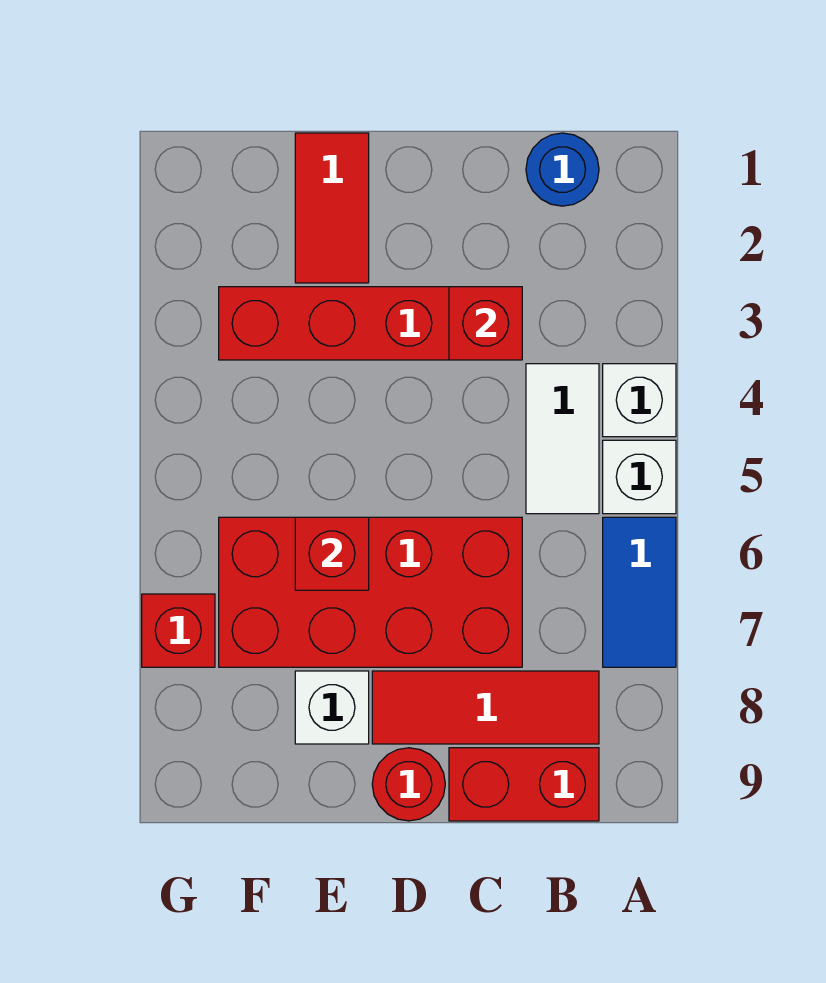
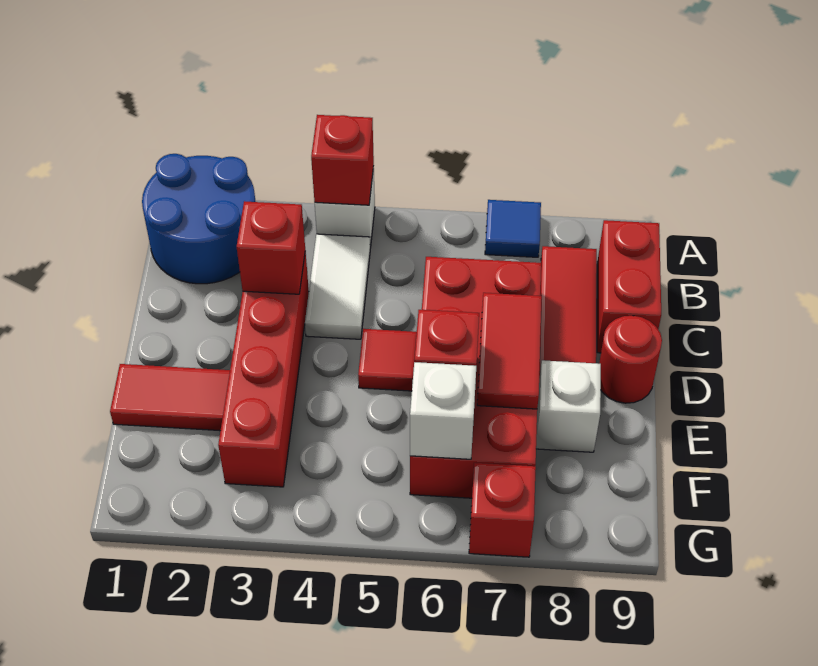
none -> red brick A4 level 2
white brick A5 level 1 -> white brick F6 level 2
blue tile A6:A7 level 1 -> blue tile A7 level 1
blue round brick B1 level 1 -> blue round brick A1:B2 level 1
white tile B4:B5 level 1 -> white tile B4:C4 level 1
none -> red tile D5 level 1
none -> red tile D7:E7 level 2

